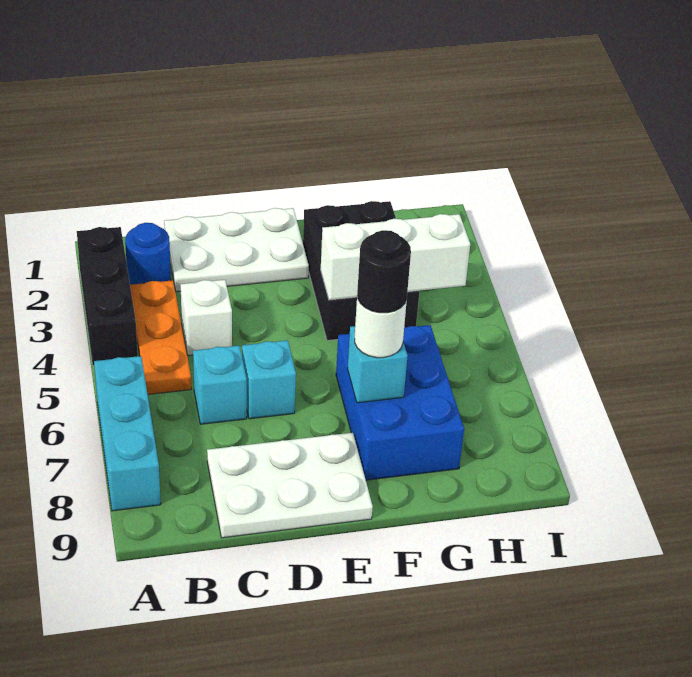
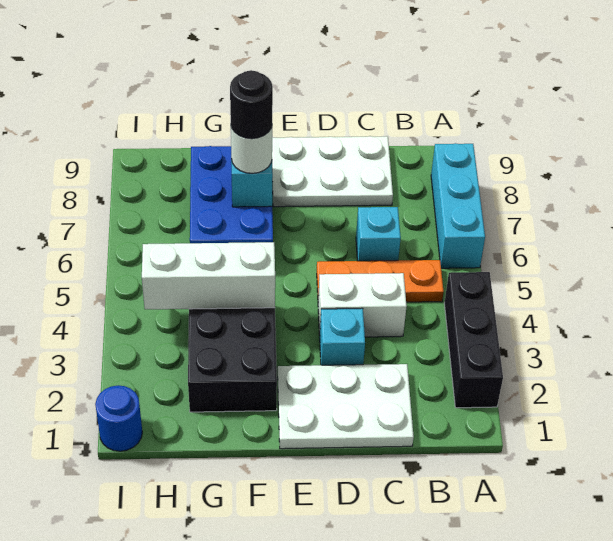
blue round brick B2 level 1 -> blue round brick I1 level 1
orange plate B3:B5 level 1 -> orange plate B5:D5 level 1
white brick C4 level 1 -> white brick C4:D4 level 1
cyan brick D6 level 1 -> cyan brick D3 level 1

